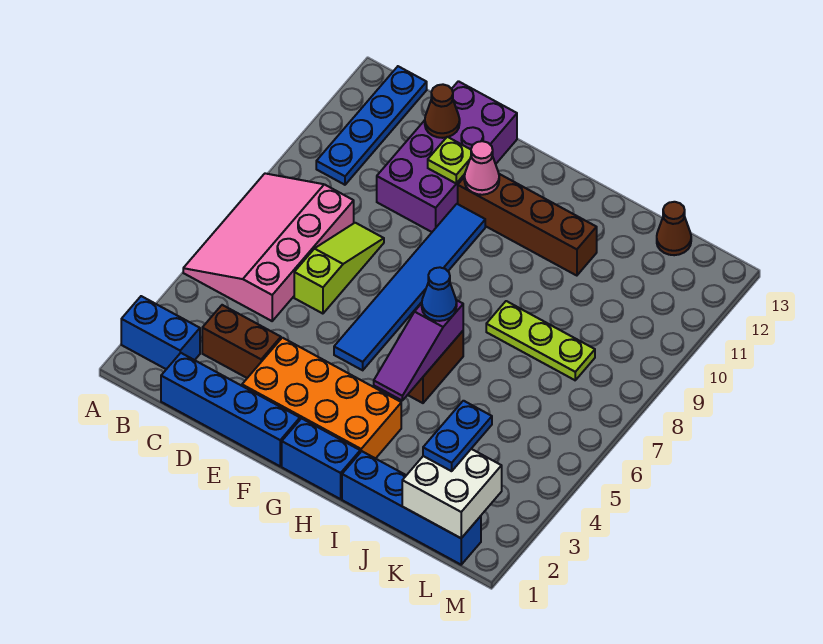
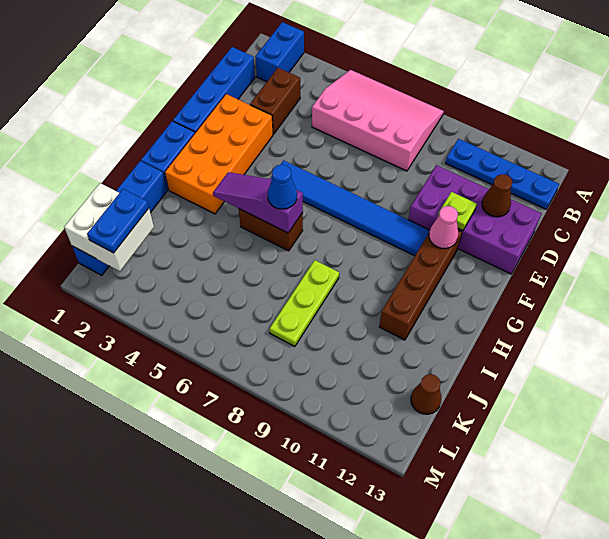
lime slope D6:D8 level 1 top 6 -> none
blue plate K2:K3 level 3 -> blue plate K2:L2 level 3

